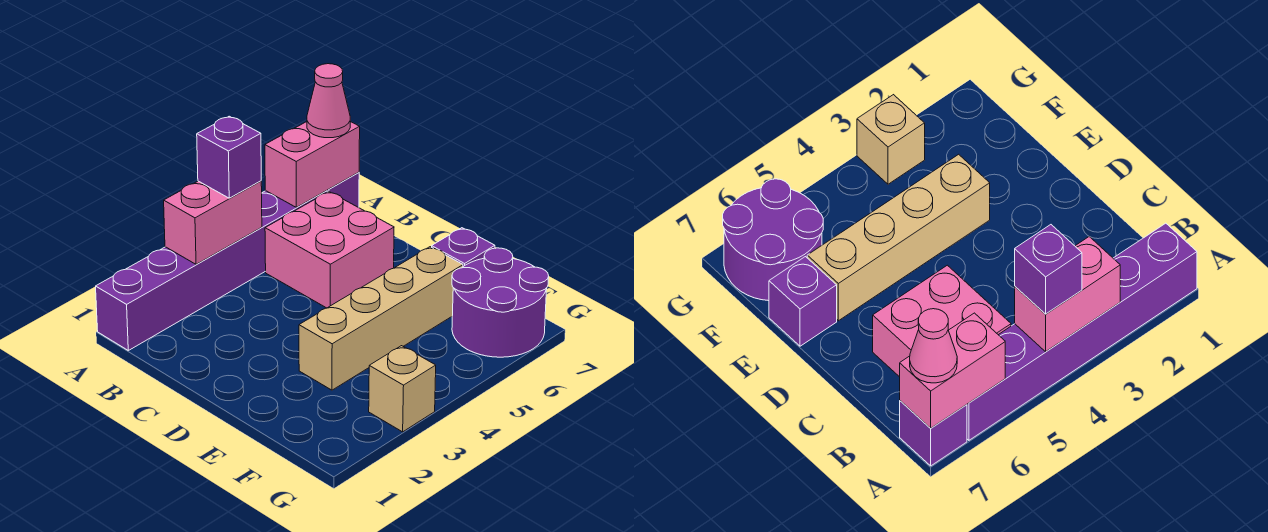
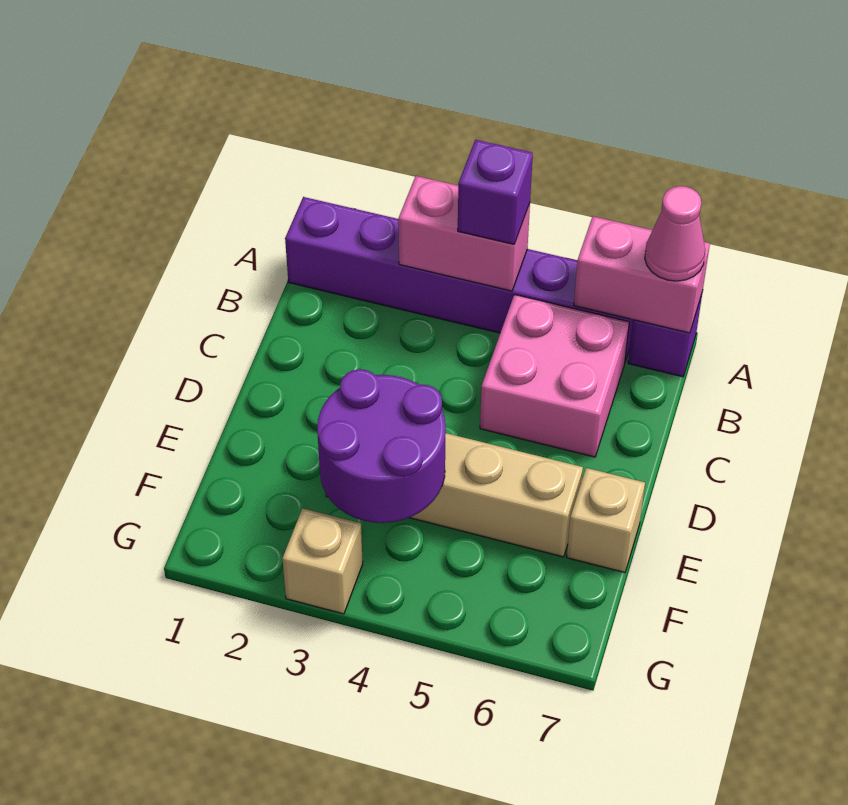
purple brick E7 level 1 -> tan brick E7 level 1
purple round brick F6:G7 level 1 -> purple round brick E3:F4 level 2

